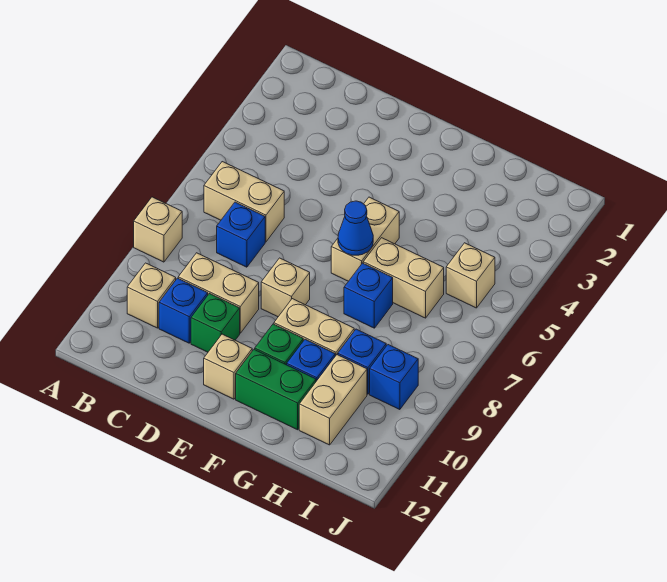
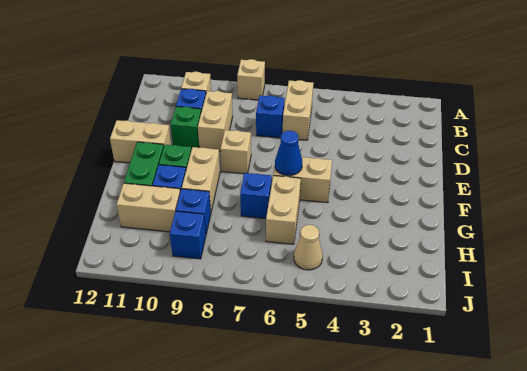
tan brick E11 level 1 -> tan brick E11:E12 level 1
tan brick I5 level 1 -> tan cone I5 level 1

